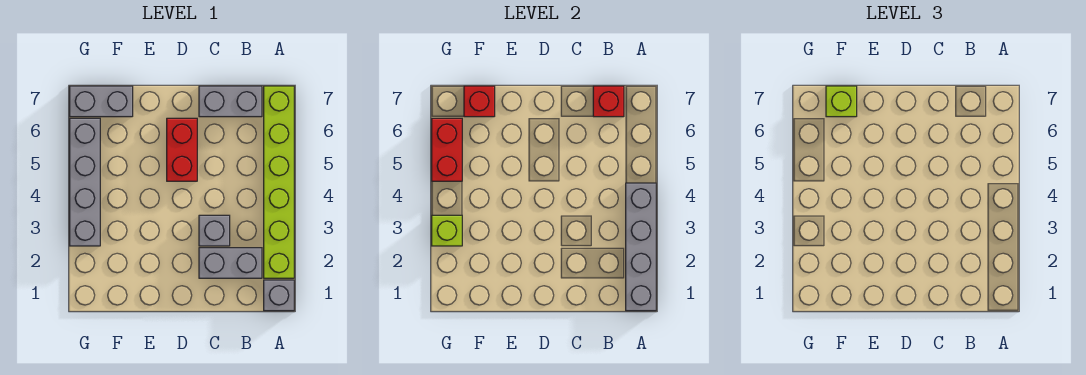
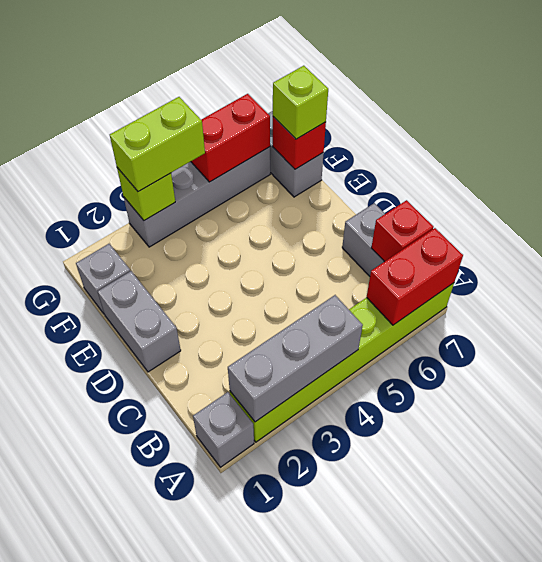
grey brick A1:A4 level 2 -> grey brick A2:A4 level 2
grey brick B2:C2 level 1 -> grey brick D1:E1 level 1
grey brick C3 level 1 -> grey brick F1 level 1
red brick D5:D6 level 1 -> red brick A6:A7 level 2
none -> lime brick G3:G4 level 3

